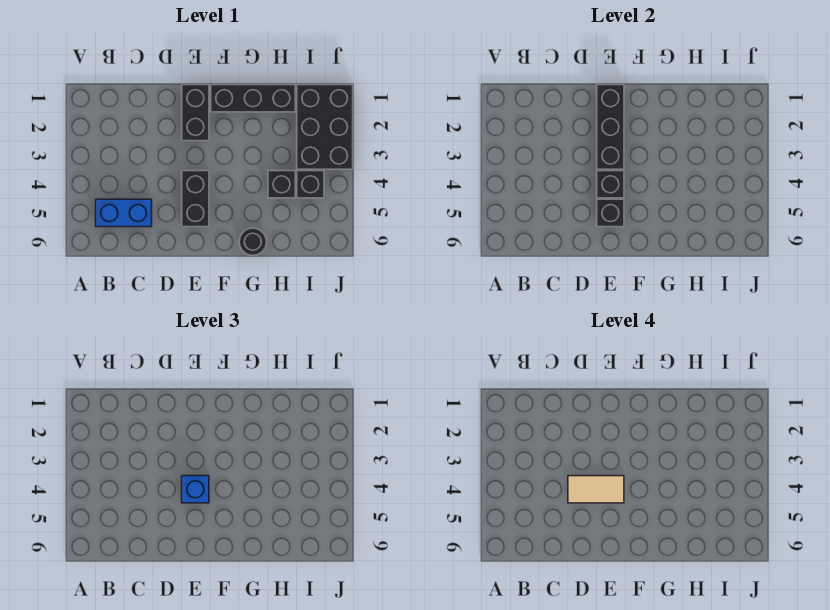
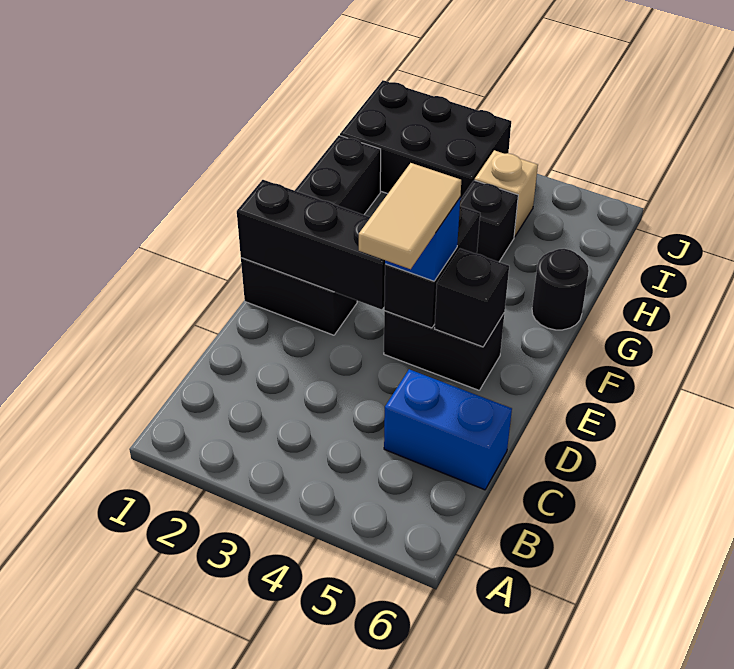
blue brick B5:C5 level 1 -> blue brick C5:C6 level 1
black brick E4 level 2 -> black brick E4:F4 level 2
black brick I4 level 1 -> tan brick I4 level 1

